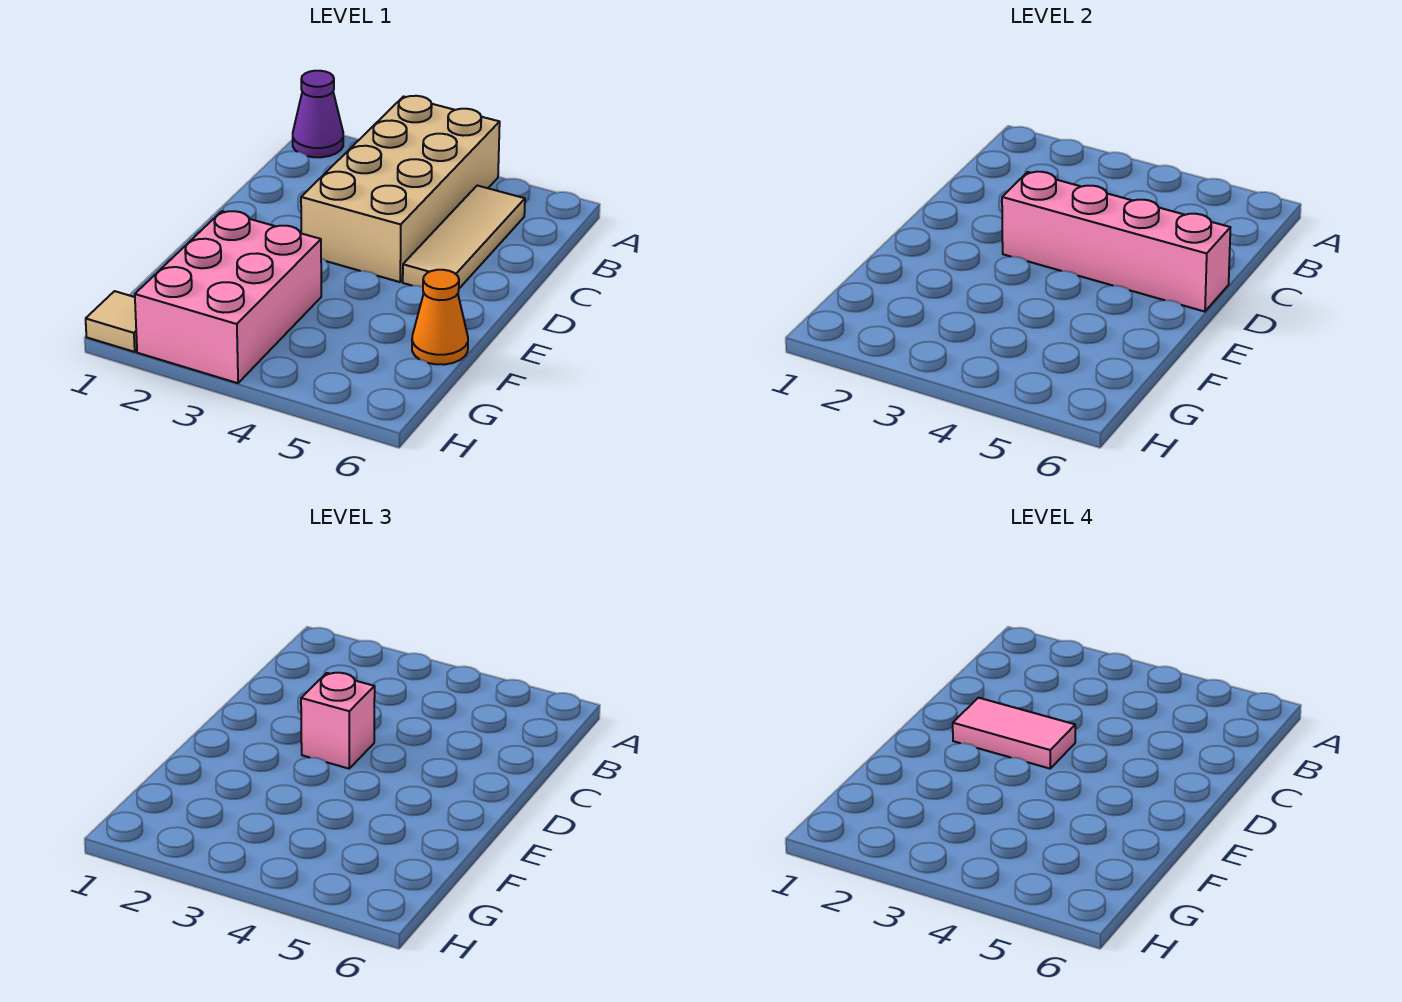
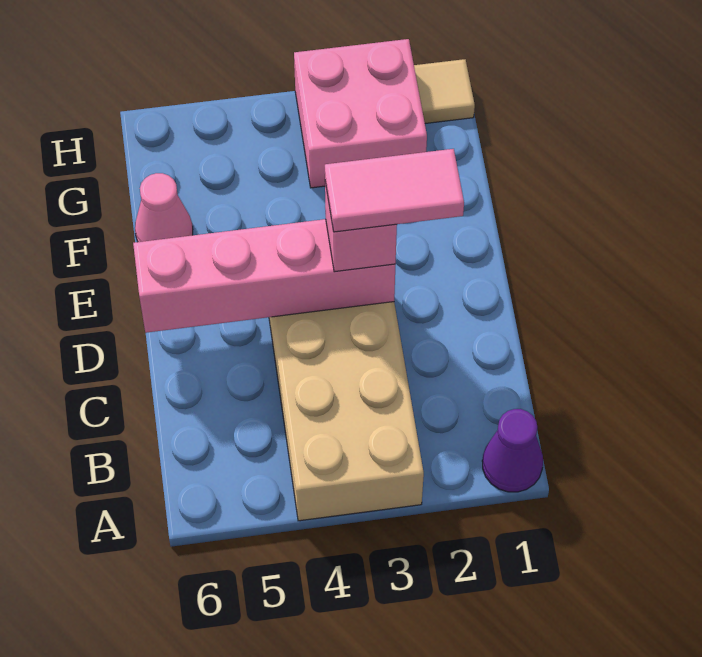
tan tile B5:D5 level 1 -> none
pink brick F2:H3 level 1 -> pink brick G2:H3 level 1
orange cone F6 level 1 -> pink cone F6 level 1

